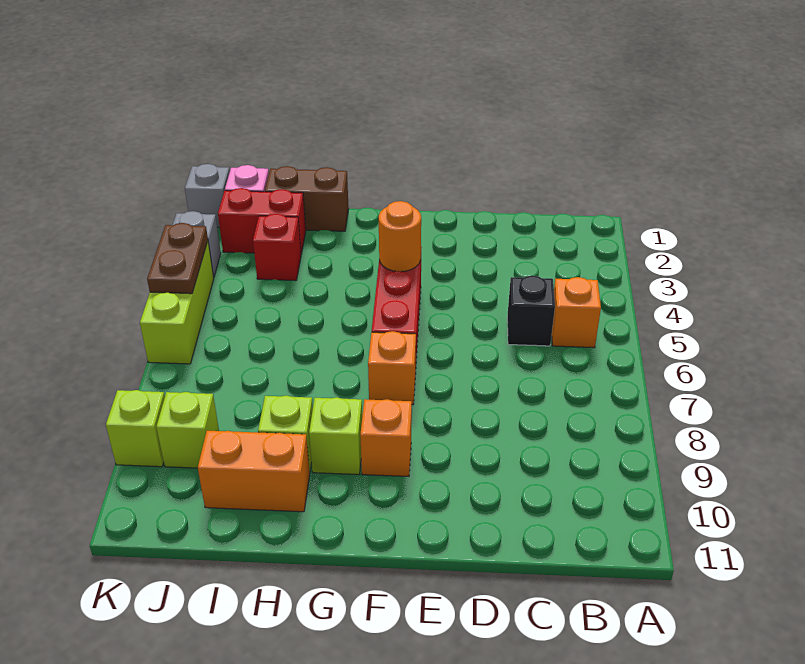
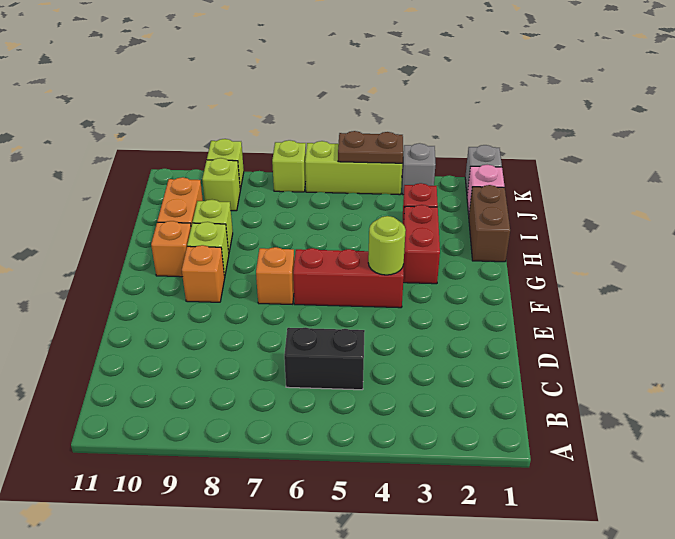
orange brick B5 level 1 -> orange brick G10 level 1
black brick C5 level 1 -> black brick C5:C6 level 1
orange round brick F4 level 2 -> lime round brick F4 level 2
red brick I2:J2 level 1 -> red brick G3:H3 level 1
none -> lime brick K7 level 1

